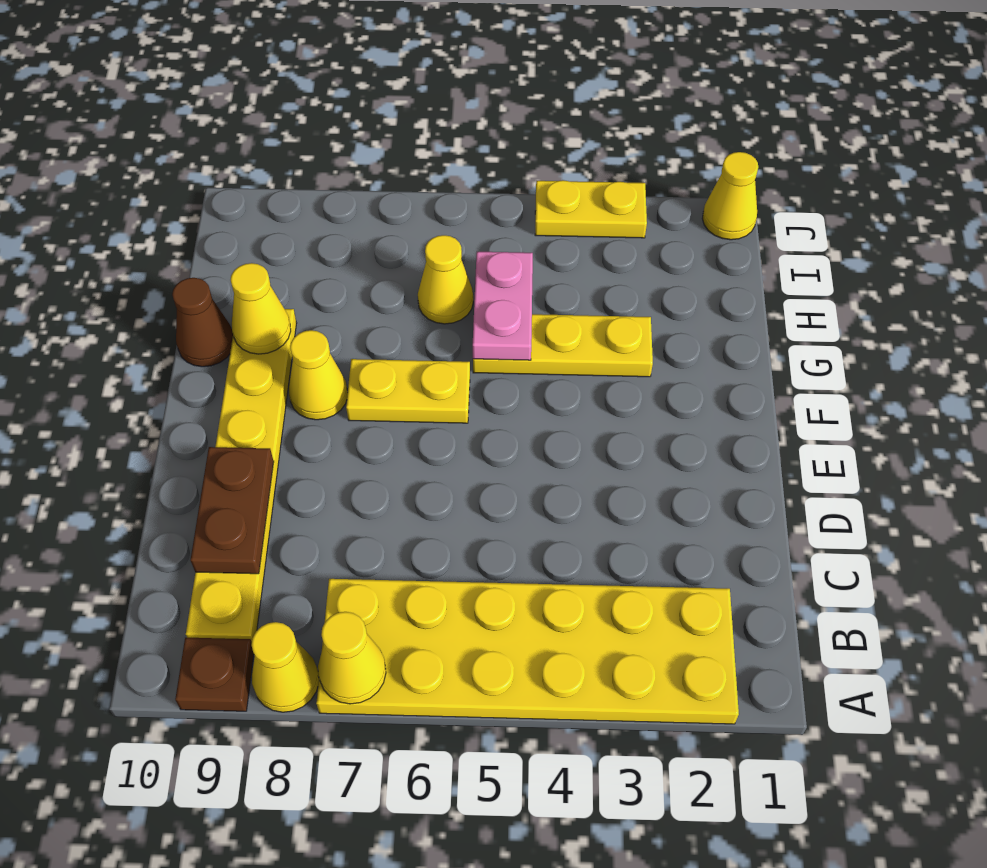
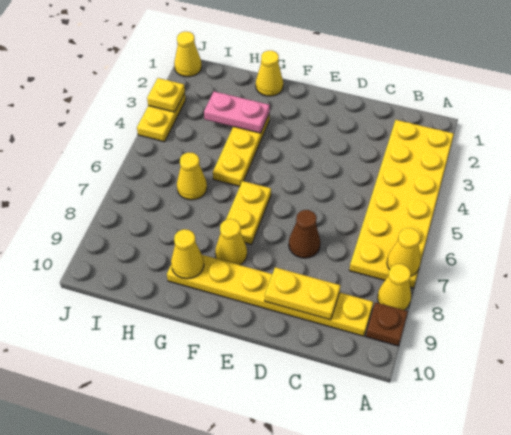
brown plate C9:D9 level 2 -> yellow plate C9:D9 level 2
none -> yellow cone G1 level 1
pink plate G5:H5 level 2 -> pink plate G3:H3 level 2
brown cone G10 level 1 -> brown cone D7 level 1
none -> yellow plate J3 level 2

